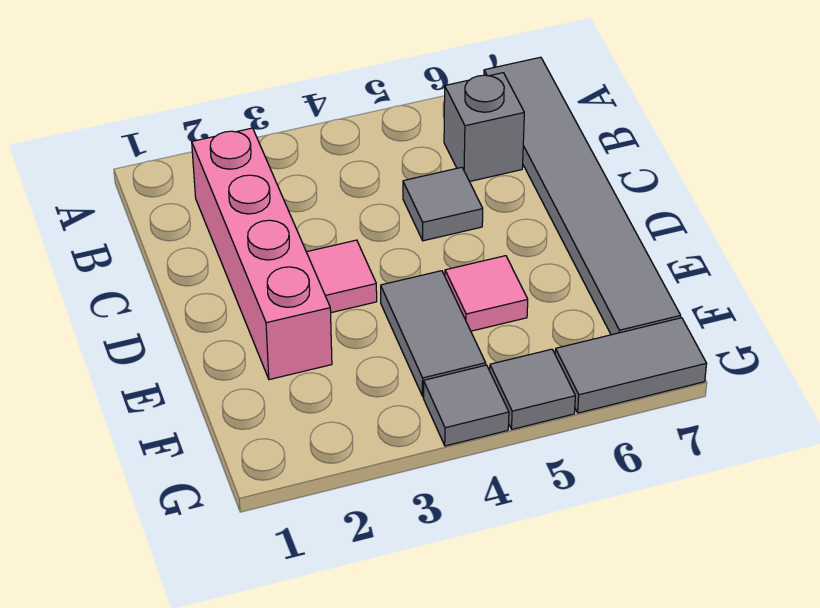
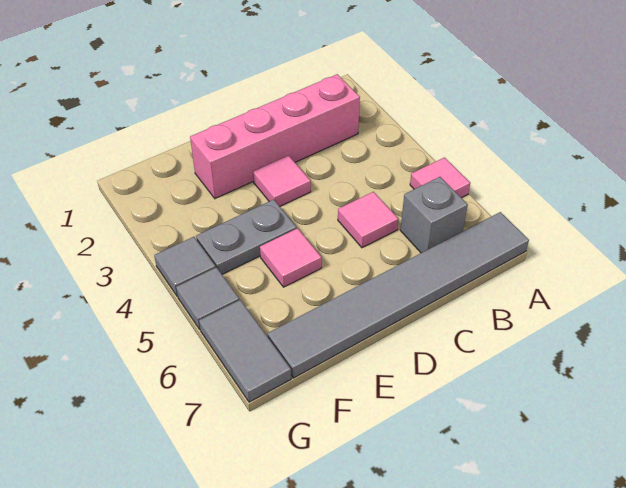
none -> pink tile A5 level 1
grey tile C5 level 1 -> pink tile C5 level 1
grey tile E4:F4 level 1 -> grey plate E4:F4 level 1

